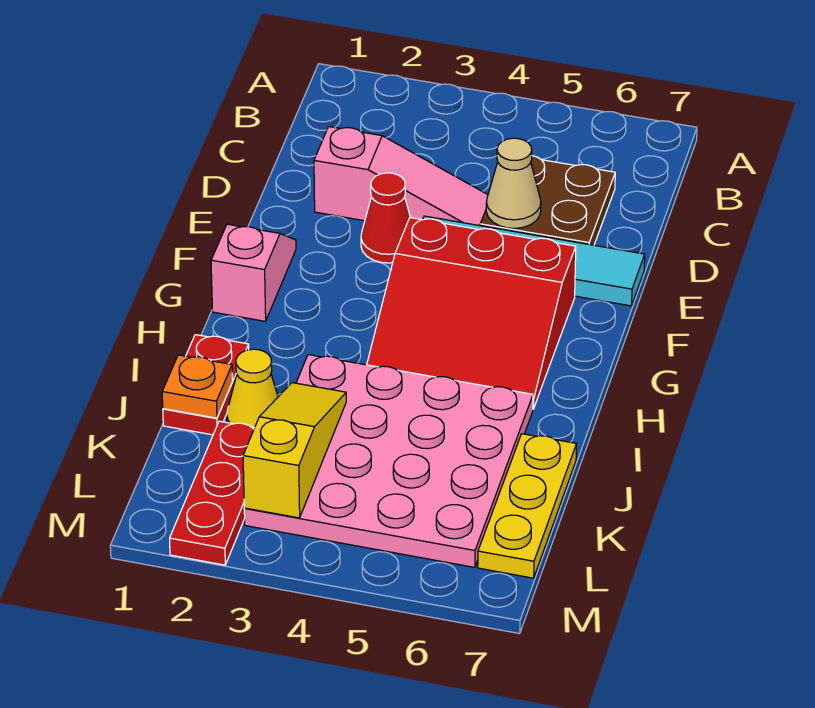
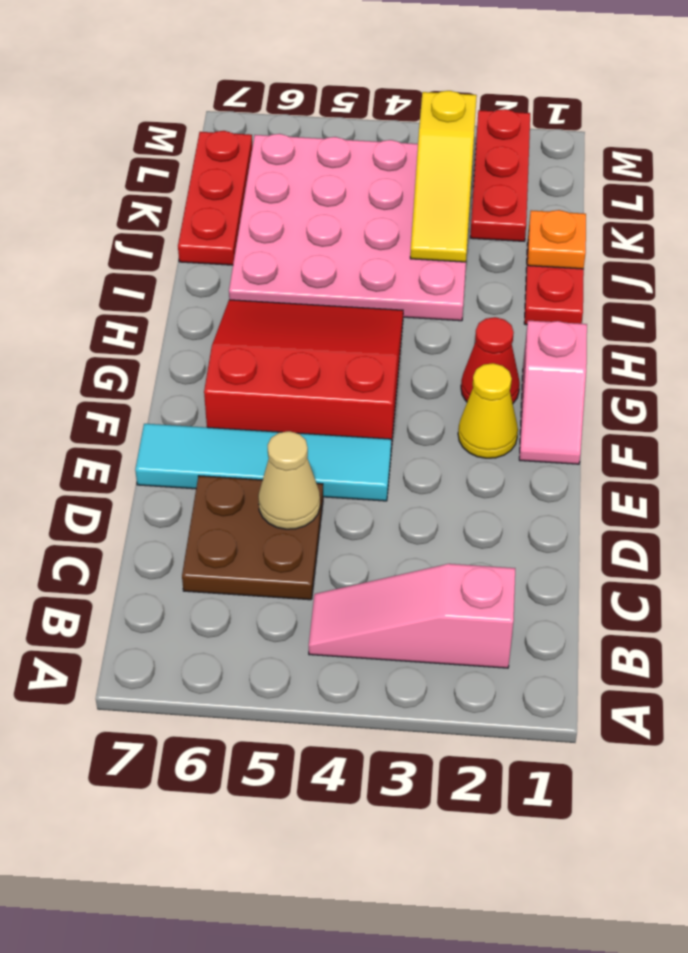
pink slope D2:D4 level 1 top 2 -> pink slope B2:B4 level 1 top 2
red cone E3 level 1 -> red cone G2 level 1
yellow cone J2 level 1 -> yellow cone F2 level 1
yellow plate J7:L7 level 1 -> red plate J7:L7 level 1

